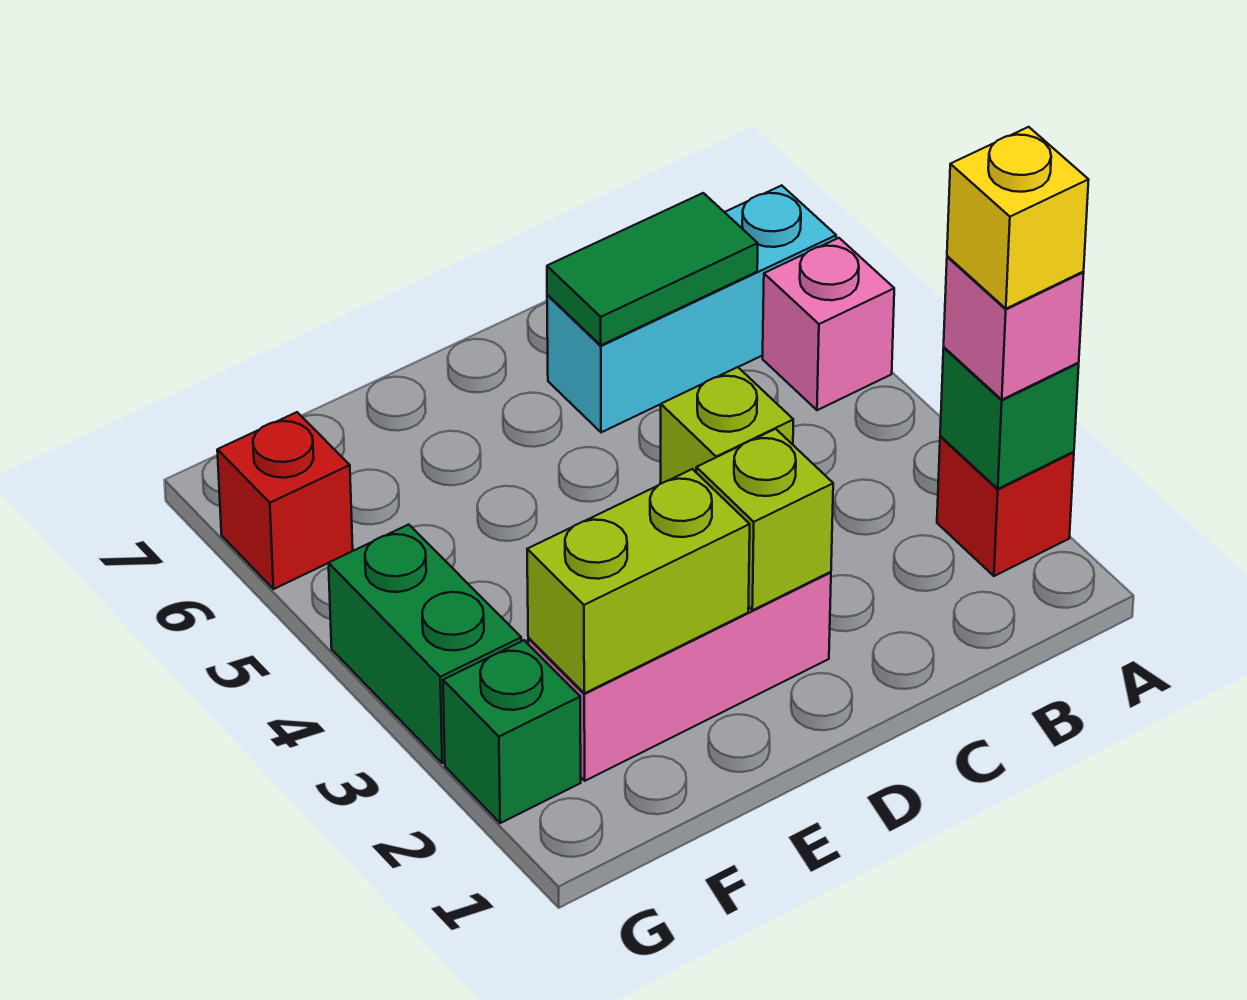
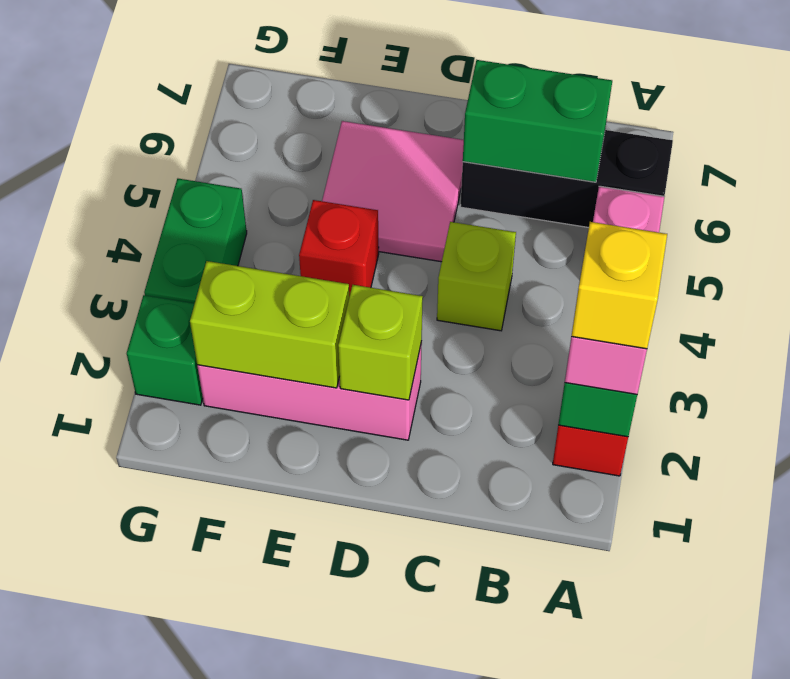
cyan brick A6:C6 level 1 -> black brick A6:C6 level 1
green tile B6:C6 level 2 -> green brick B6:C6 level 2
none -> pink tile D5:E6 level 1
red brick G6 level 1 -> red brick E4 level 1

